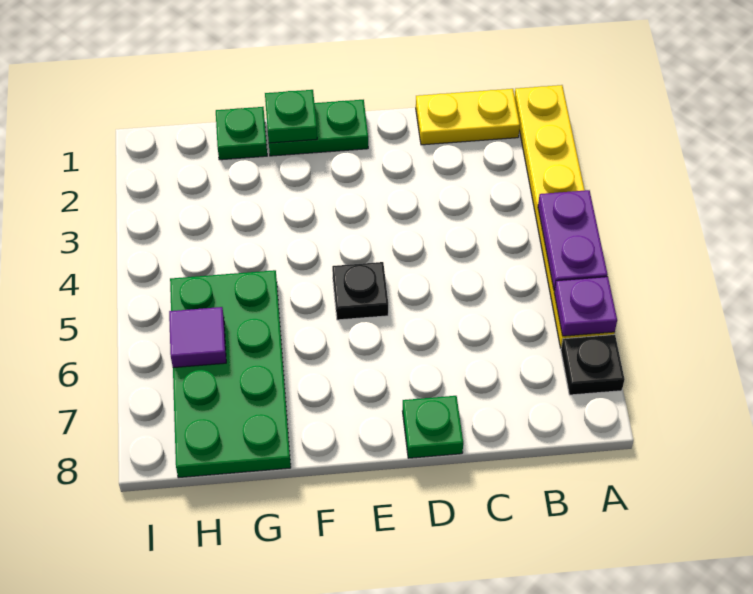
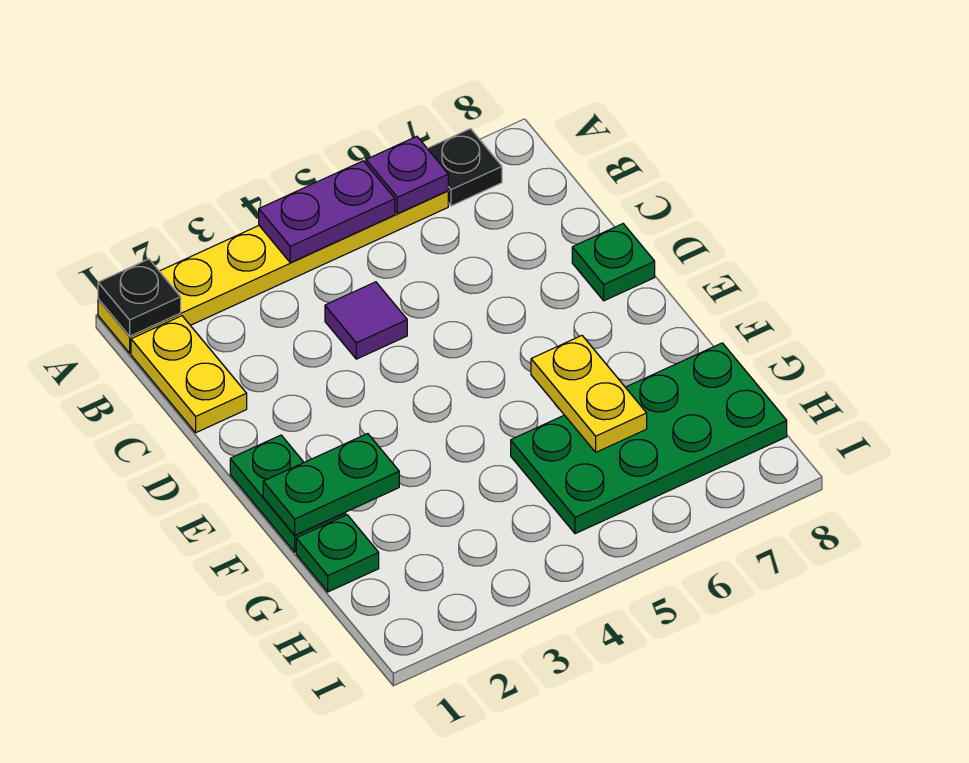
black plate E5 level 1 -> black plate A1 level 2
green plate F1 level 2 -> green plate F1:F2 level 2
none -> yellow plate F6:G6 level 2
purple tile H6 level 2 -> purple tile C4 level 1

